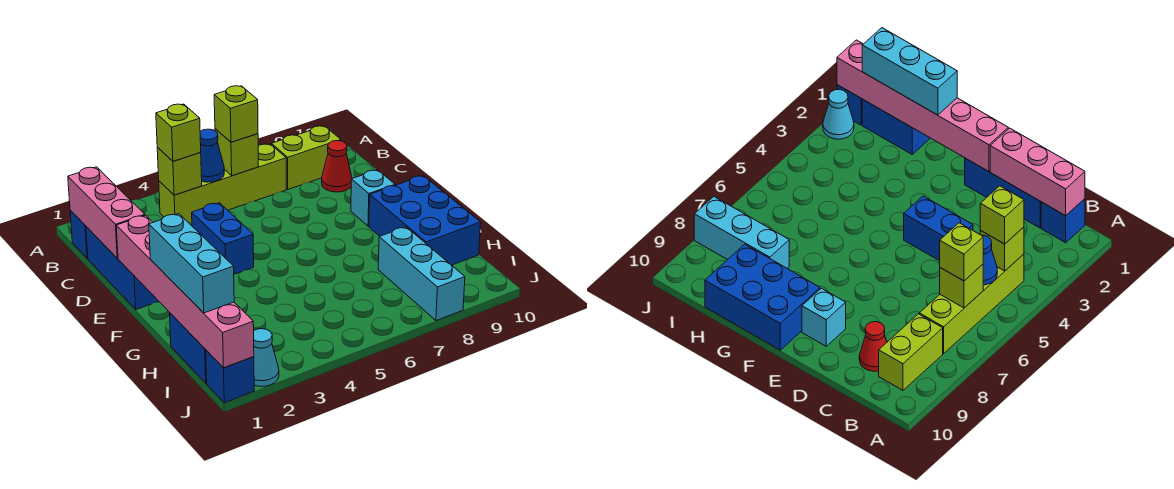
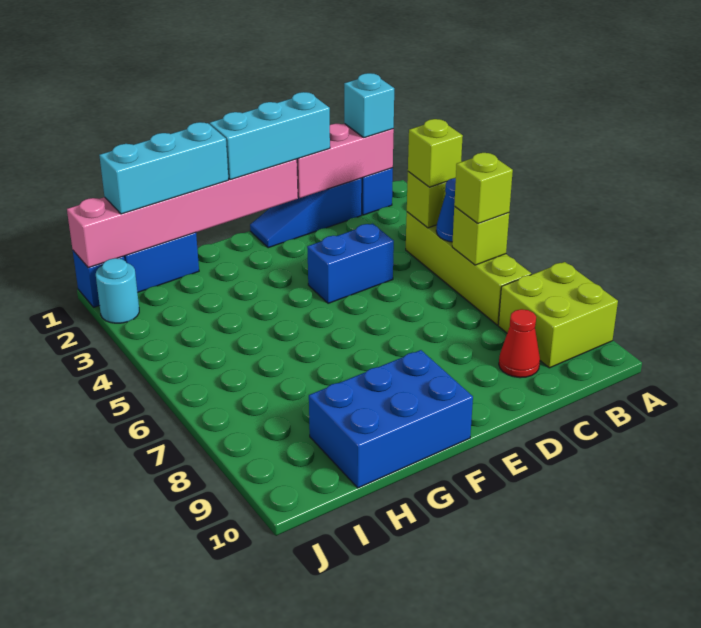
lime brick B8:B9 level 1 -> lime brick A8:B9 level 1
blue brick C1:E1 level 1 -> blue slope C1:E1 level 1 top C
cyan brick E9 level 1 -> cyan brick B1 level 3
cyan brick H8:J8 level 1 -> cyan brick D1:F1 level 3
cyan cone J2 level 1 -> cyan round brick J2 level 1

